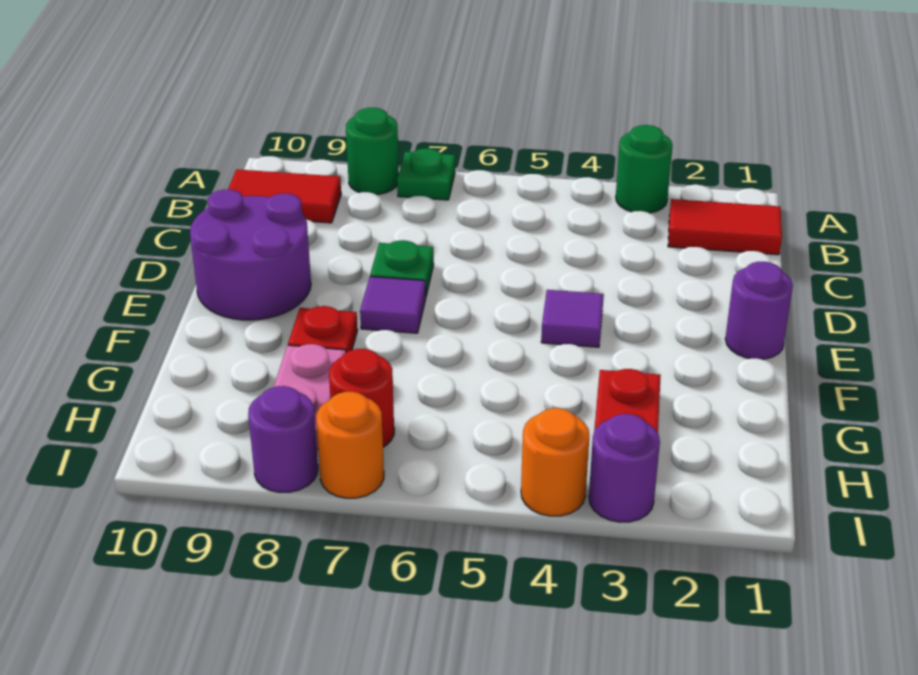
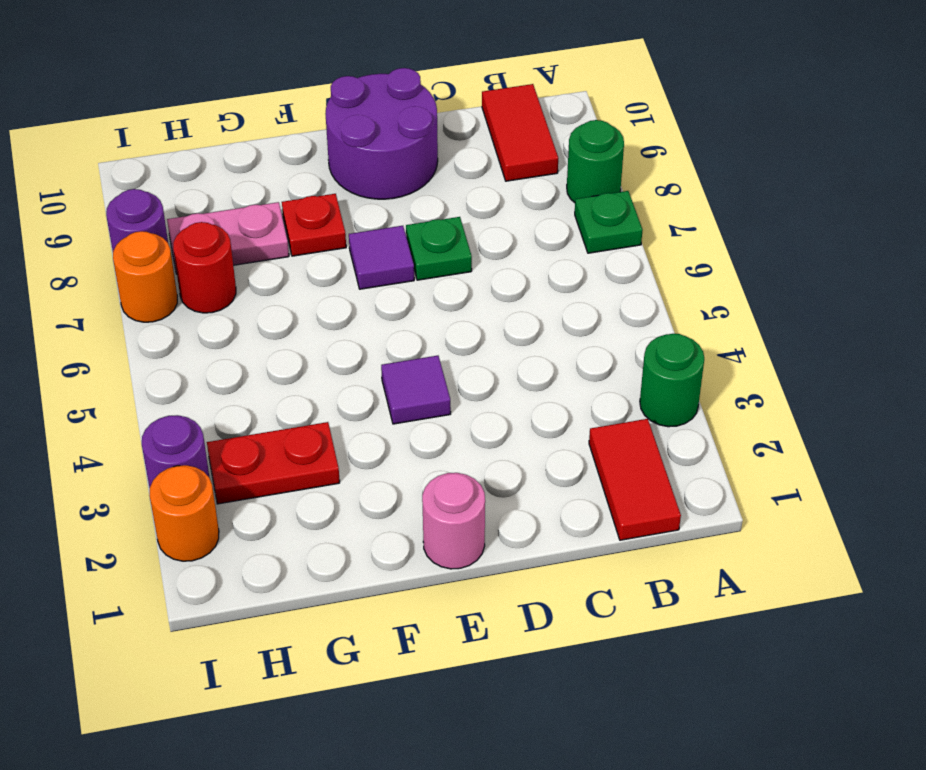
purple round brick E1 level 1 -> pink round brick E1 level 1
orange round brick I4 level 1 -> orange round brick I2 level 1

